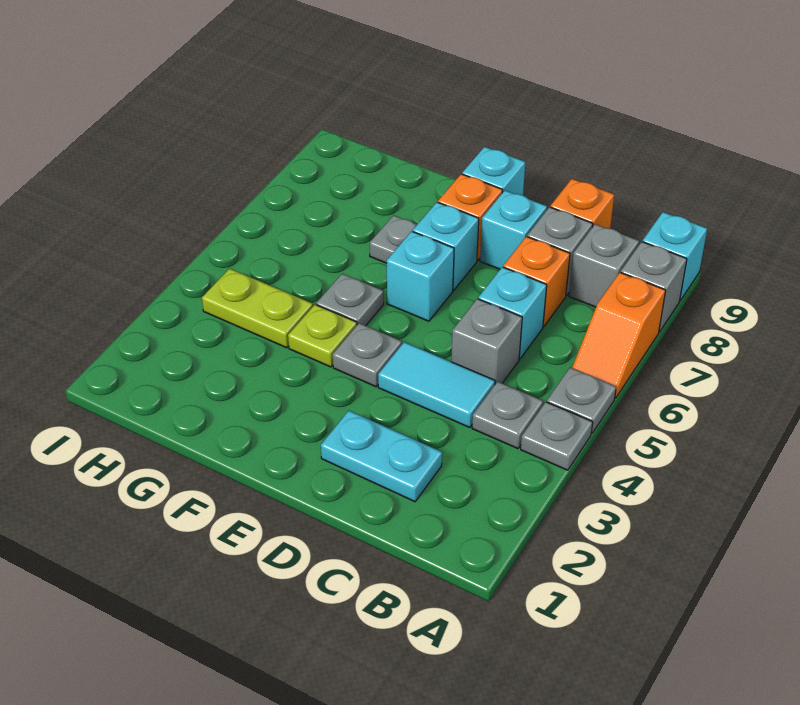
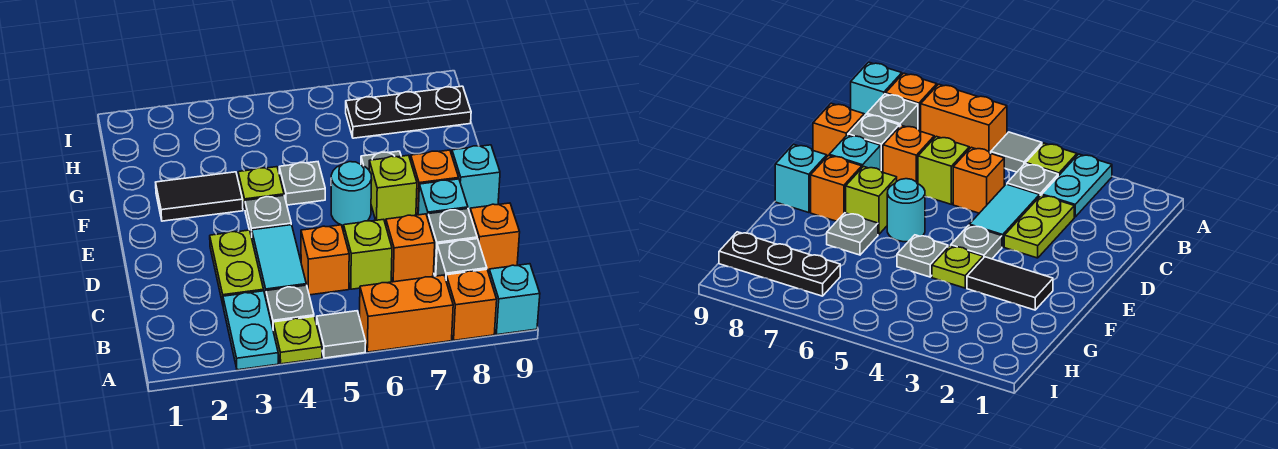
grey plate A4 level 1 -> lime plate A4 level 1
grey plate A5 level 1 -> grey tile A5 level 1
orange slope A6:A7 level 1 top 7 -> orange brick A6:A7 level 1
grey brick A8 level 1 -> orange brick A8 level 1
cyan plate C2:D2 level 1 -> cyan plate A3:B3 level 1
grey brick C5 level 1 -> orange brick C5 level 1
cyan brick C6 level 1 -> lime brick C6 level 1
cyan brick E6 level 1 -> cyan round brick E6 level 1
cyan brick E7 level 1 -> lime brick E7 level 1
none -> black tile F2:F3 level 1
lime plate G4:H4 level 1 -> lime plate C3:D3 level 1
none -> black plate H7:H9 level 1

